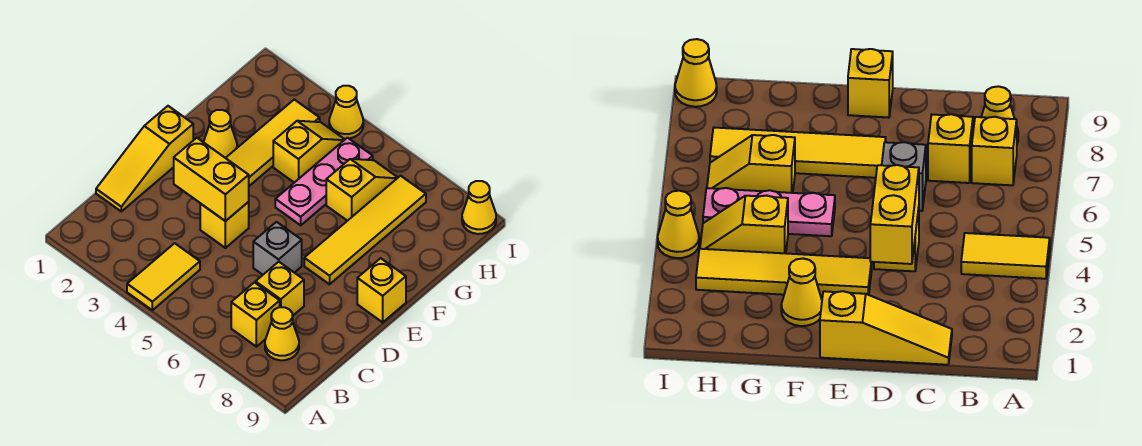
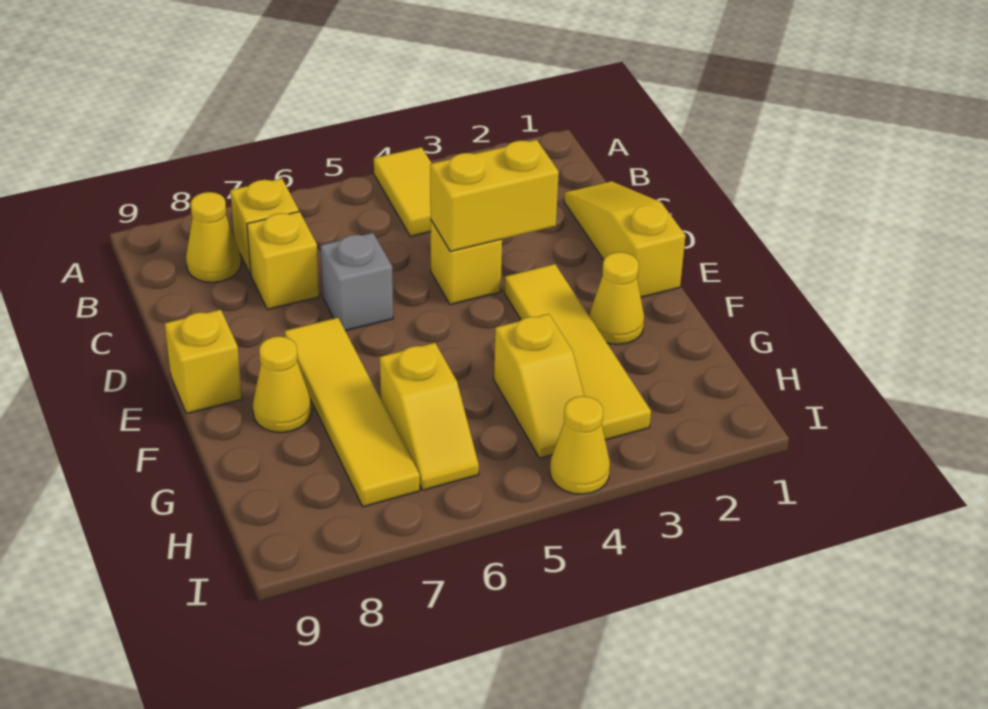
pink plate F5:H5 level 1 -> none
yellow cone I9 level 1 -> yellow cone F8 level 1

